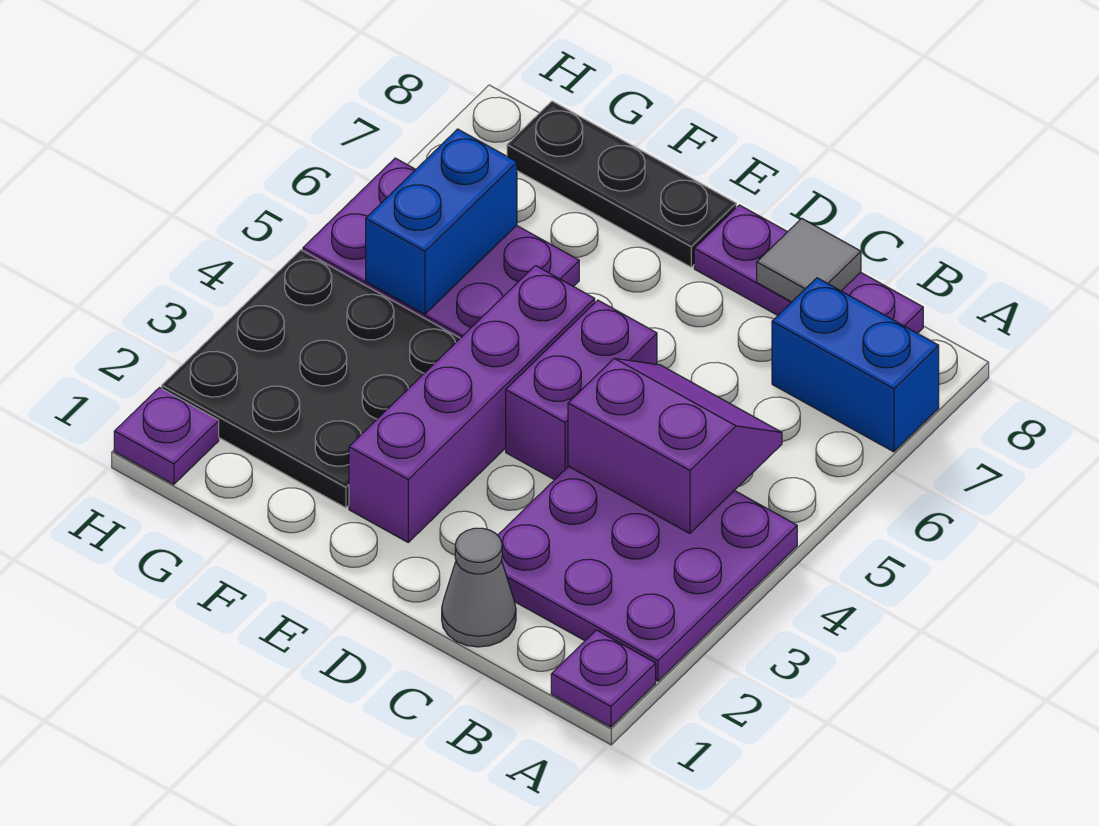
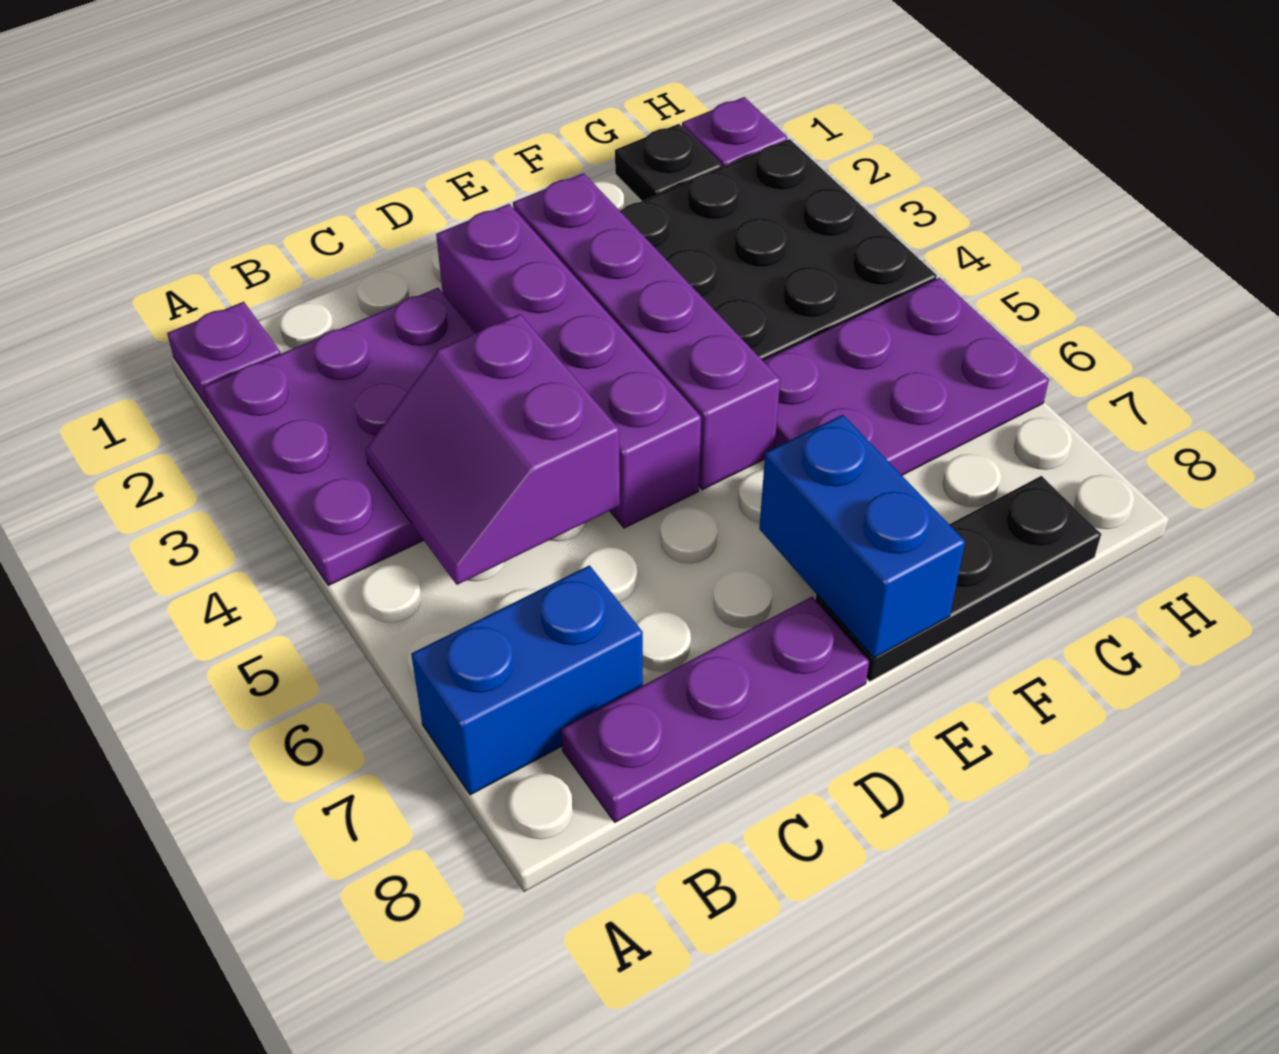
purple slope B4:C5 level 2 top 4 -> purple slope B4:C5 level 2 top C
grey cone C1 level 1 -> none
grey tile C8 level 2 -> none
purple brick D4:D5 level 1 -> purple brick D2:D5 level 1
none -> black plate G1 level 1
blue brick G5:G6 level 2 -> blue brick E7:E8 level 2

